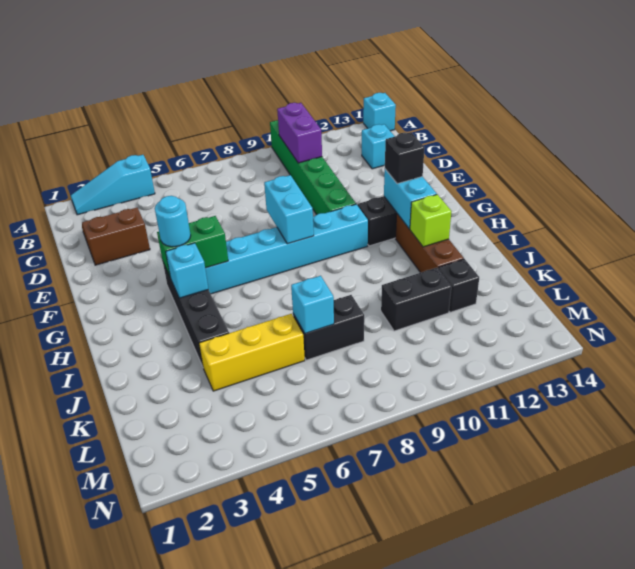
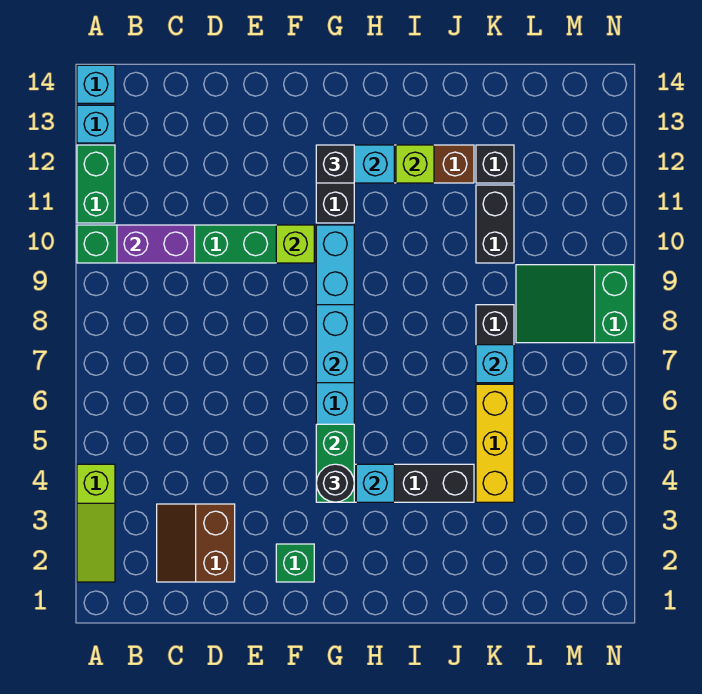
cyan slope A2:A4 level 1 top 4 -> lime slope A2:A4 level 1 top 4
none -> green brick A11:A12 level 1
cyan brick C13 level 1 -> cyan brick A13 level 1
none -> green brick F2 level 1
cyan brick F8:G8 level 2 -> cyan brick G7:G8 level 2
none -> lime brick F10 level 2
cyan round brick G4 level 3 -> black round brick G4 level 3
none -> green slope L8:N9 level 1 top N

